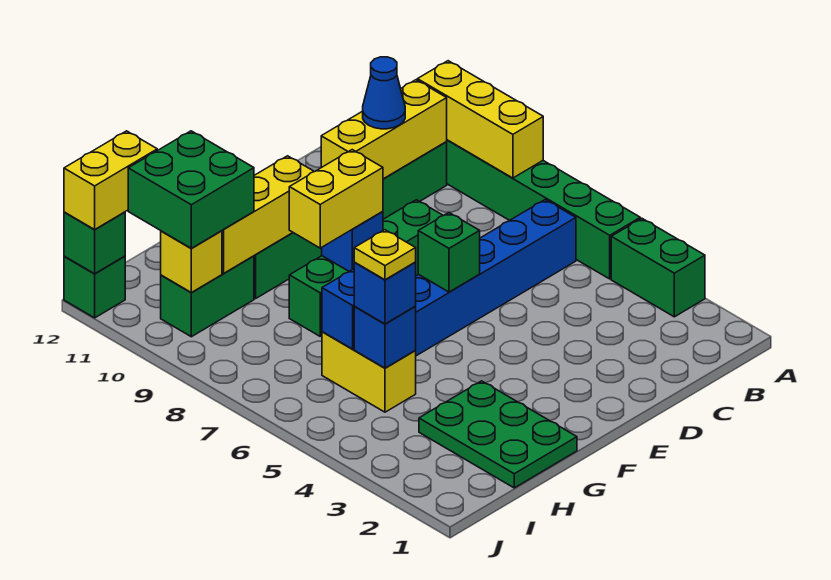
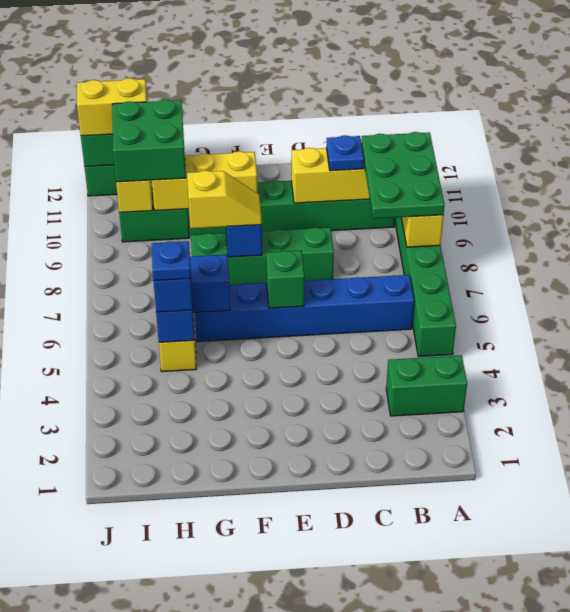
green brick A3:A4 level 1 -> green brick A3:B3 level 1
blue cone C10 level 3 -> blue plate C10 level 3
yellow brick F8:G8 level 3 -> yellow slope F8:G8 level 3 top G
green plate G1:H3 level 1 -> green plate A8:B10 level 3
yellow plate H5 level 4 -> blue plate H5 level 4

